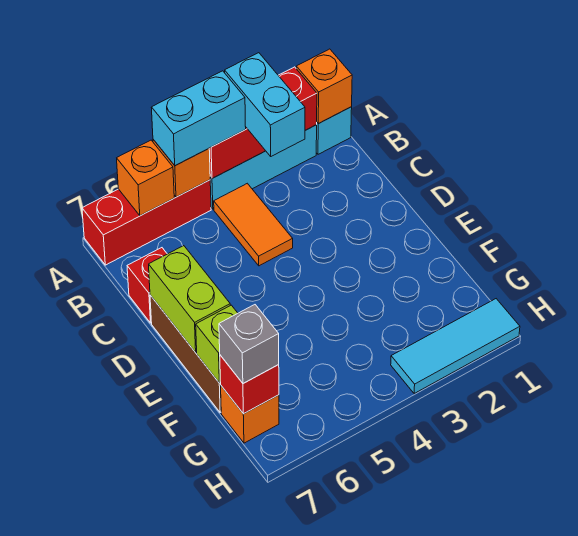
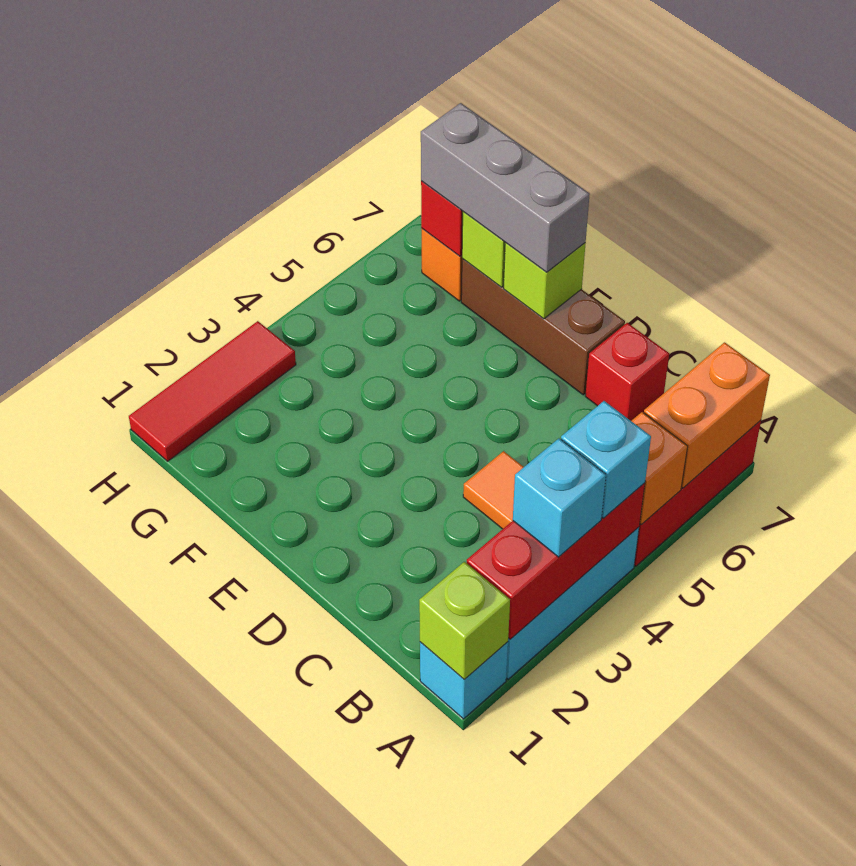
orange brick A1 level 2 -> lime brick A1 level 2
cyan brick A3:B3 level 3 -> cyan brick A3 level 3
cyan brick A4:A5 level 3 -> cyan brick A4 level 3
orange brick A6 level 2 -> orange brick A6:A7 level 2
lime brick D7:E7 level 2 -> lime brick E7 level 2
grey brick G7 level 3 -> grey brick E7:G7 level 3
cyan tile H1:H3 level 1 -> red tile H1:H3 level 1

